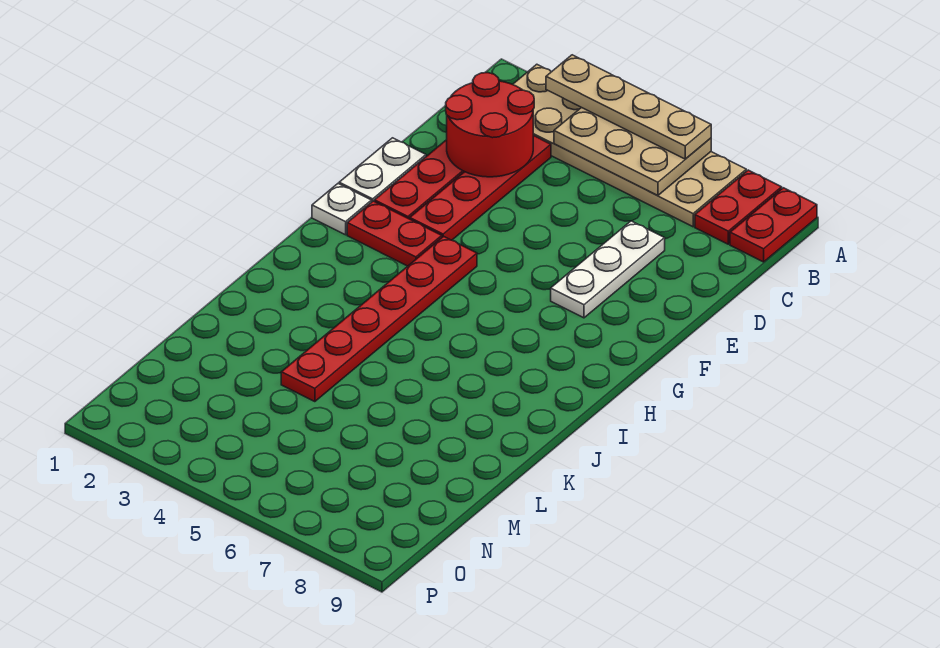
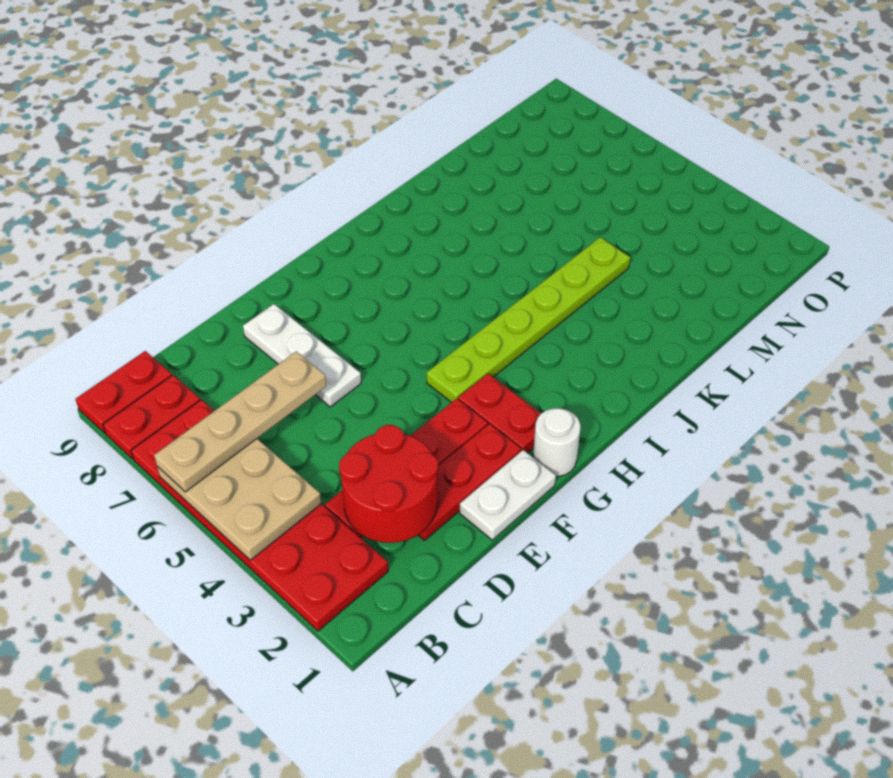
tan plate A2:B7 level 1 -> red plate A2:B7 level 1
tan plate A3:A6 level 3 -> tan plate A6:D6 level 3
white plate D7:F7 level 1 -> white plate E6:E8 level 1
white plate G1 level 1 -> white round brick G1 level 1
red plate G4:L4 level 1 -> lime plate G4:L4 level 1

